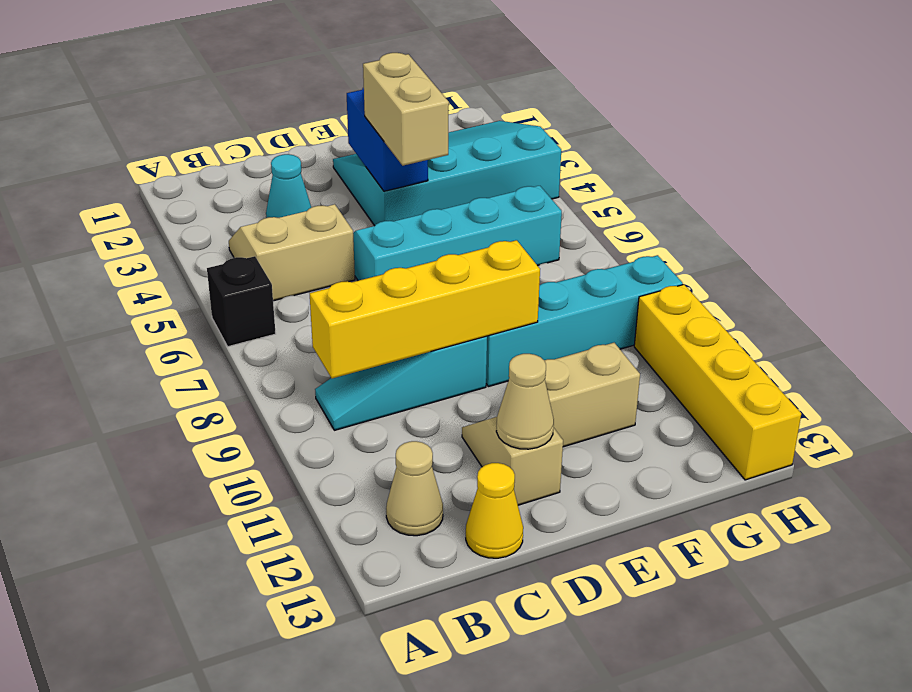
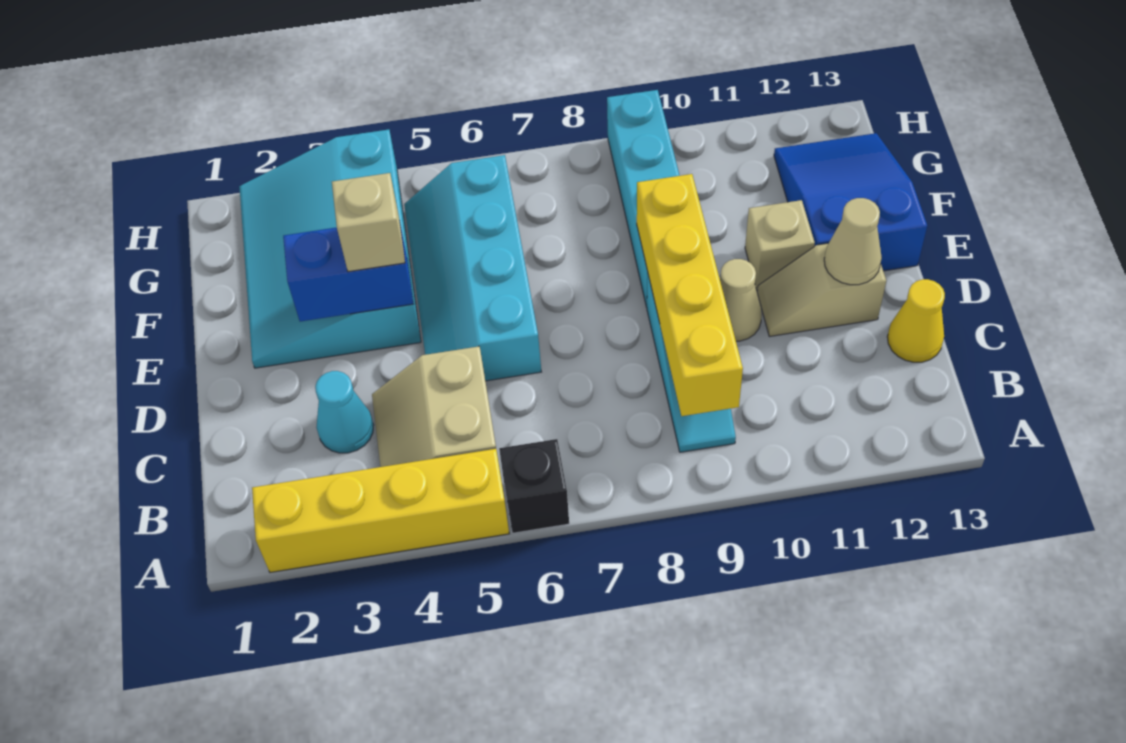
tan cone B12 level 1 -> tan cone D10 level 1
tan brick E4:E5 level 3 -> tan brick E4 level 3
tan brick E11:F11 level 1 -> tan brick E11 level 1
none -> blue slope E12:G13 level 1 top E
yellow brick H10:H13 level 1 -> yellow brick A2:A5 level 1

